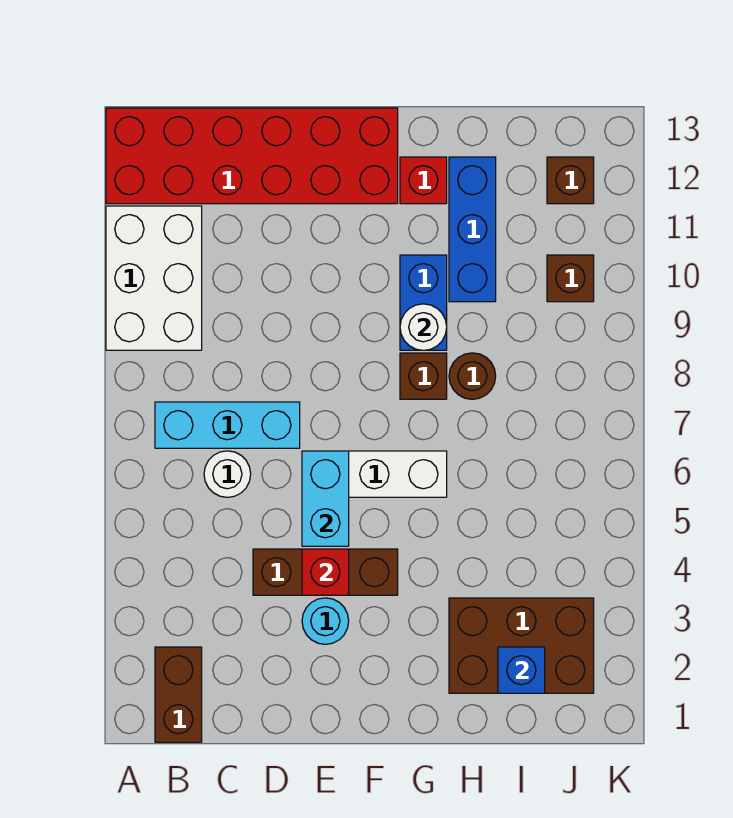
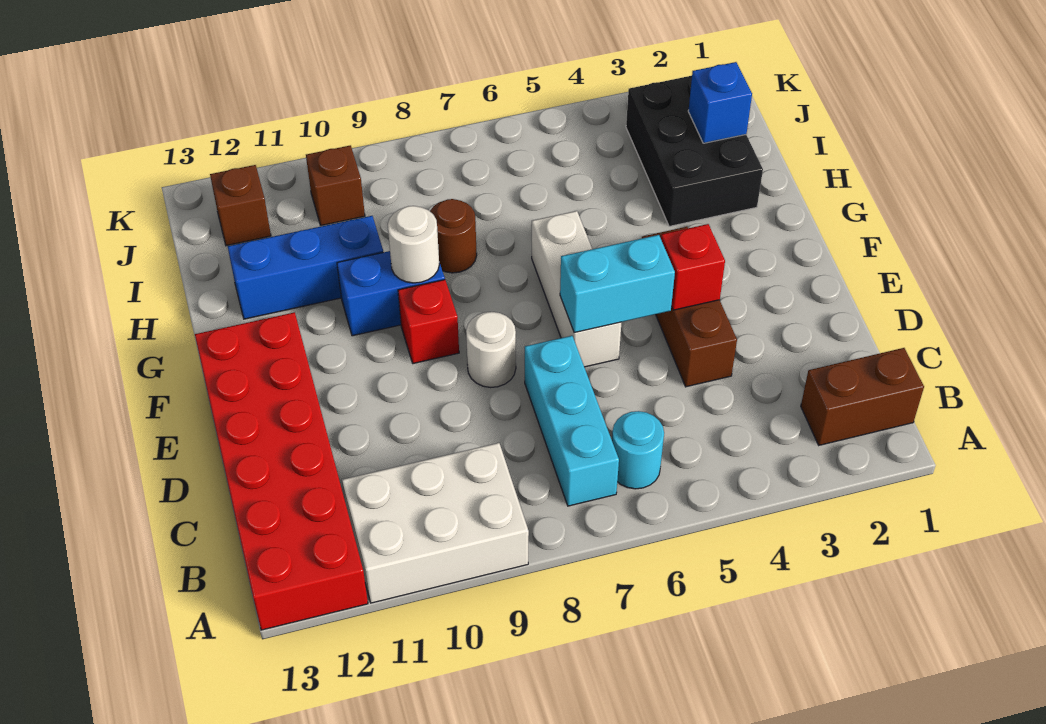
white round brick C6 level 1 -> white round brick E8 level 1
cyan round brick E3 level 1 -> cyan round brick B6 level 1
brown brick G8 level 1 -> none
red brick G12 level 1 -> red brick F9 level 1
brown brick H2:J3 level 1 -> black brick H2:J3 level 1

